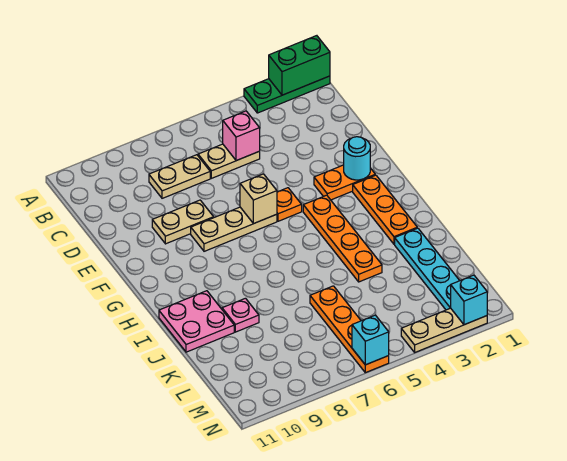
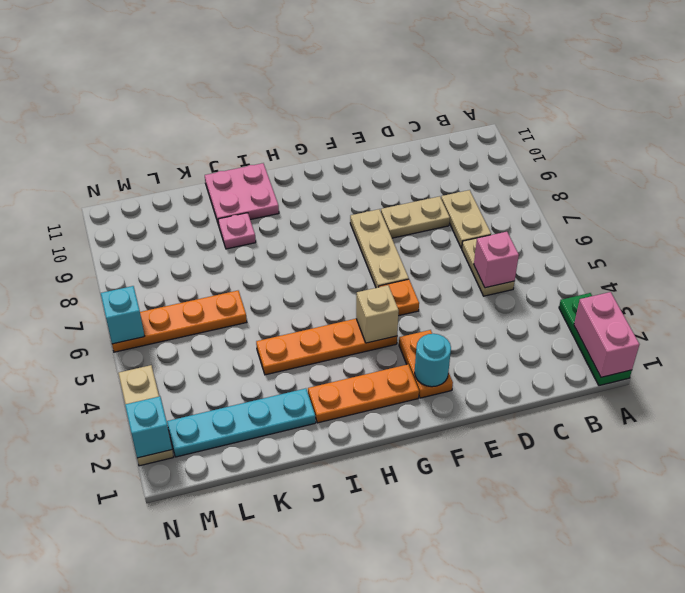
green brick A1:A2 level 2 -> pink brick A1:A2 level 2
tan plate E8:E9 level 1 -> tan plate D8:E8 level 1
tan brick F6 level 2 -> tan brick G4 level 2

